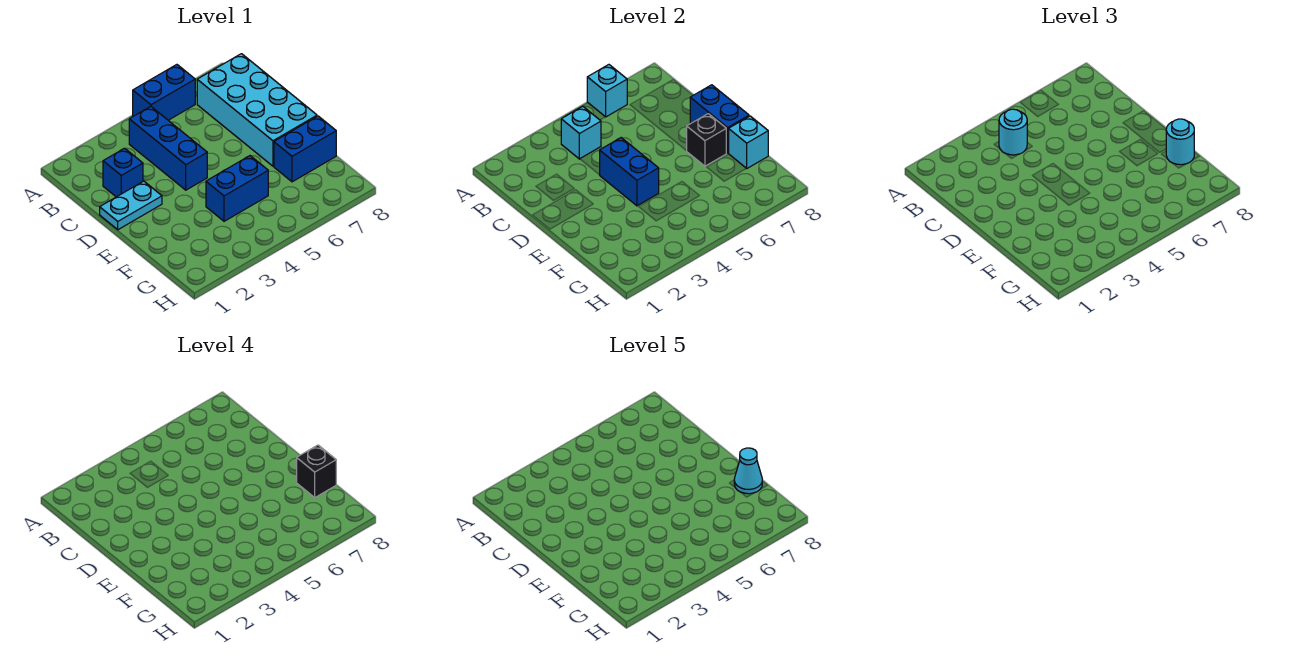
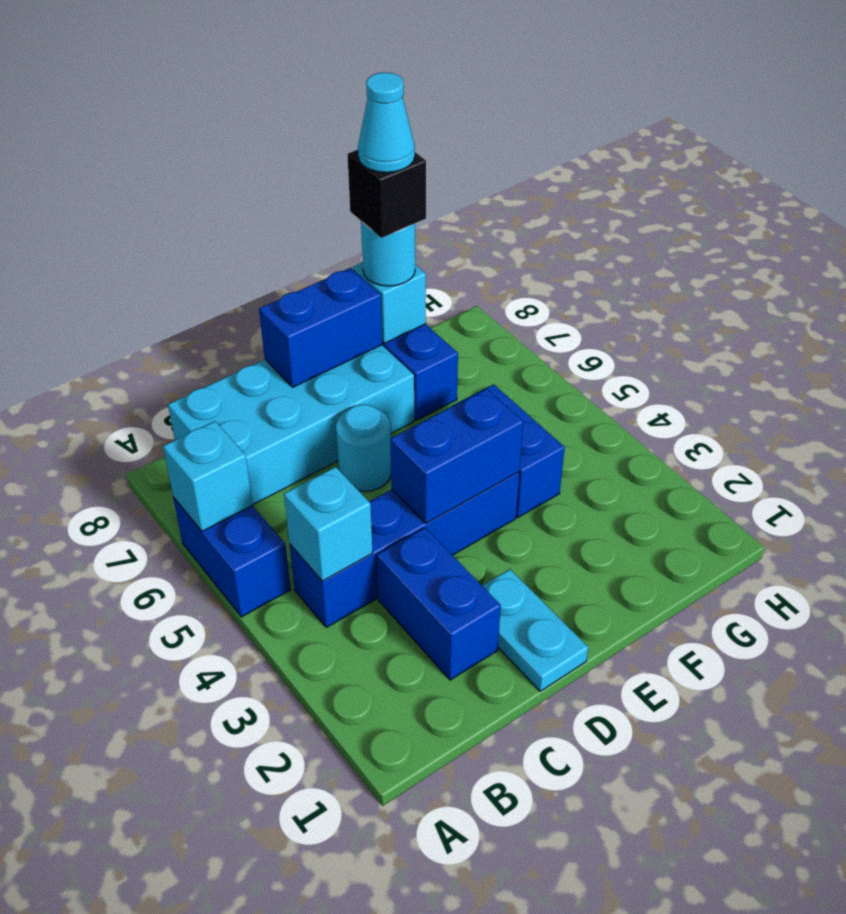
blue brick B4:D4 level 1 -> blue brick B4:E4 level 1
cyan round brick B4 level 3 -> cyan round brick D6 level 1
blue brick C2 level 1 -> blue brick C2:C3 level 1
black brick E7 level 2 -> none

